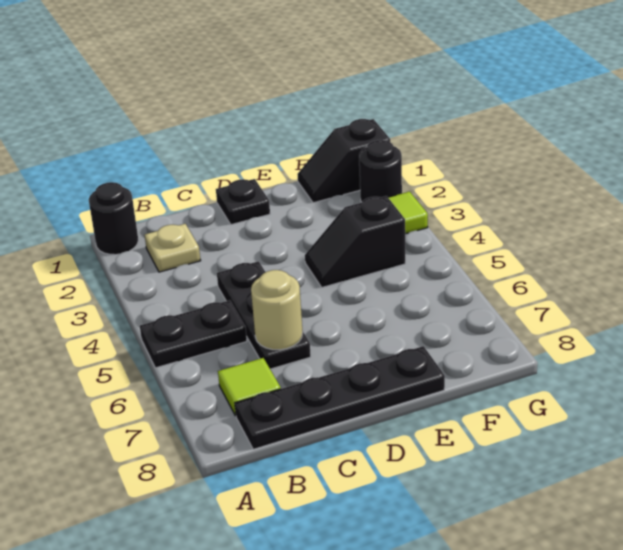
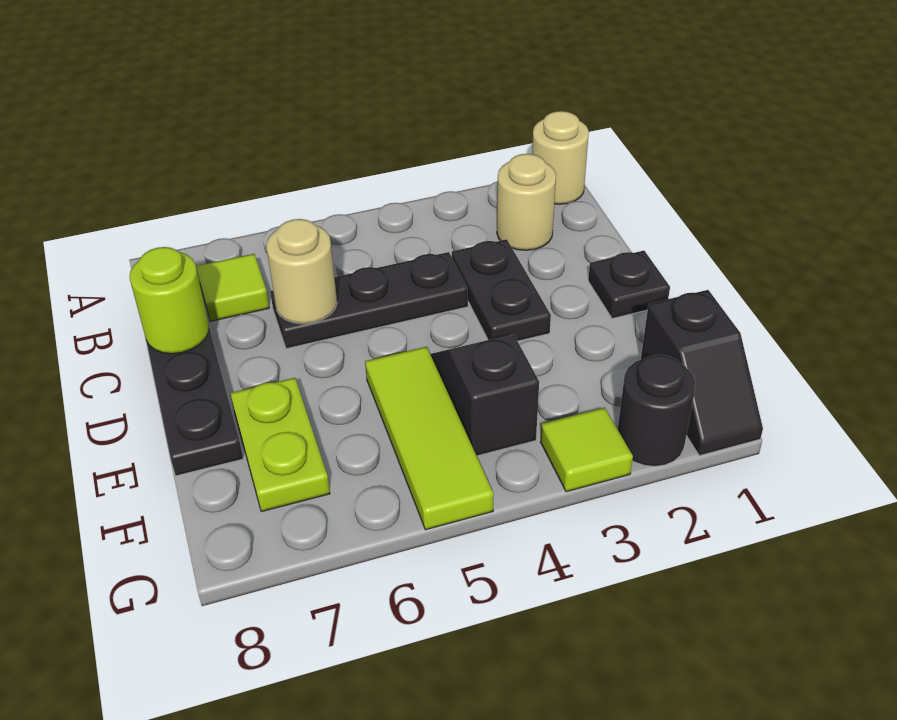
black round brick A1 level 1 -> tan round brick A1 level 1
black plate A5:B5 level 1 -> black plate C3:D3 level 1
tan plate B2 level 1 -> tan round brick B2 level 1
none -> lime round brick C8 level 2
none -> lime tile E5:G5 level 1
none -> lime plate E7:F7 level 1
black slope F1:G1 level 1 top G -> black slope F1:G1 level 1 top F

